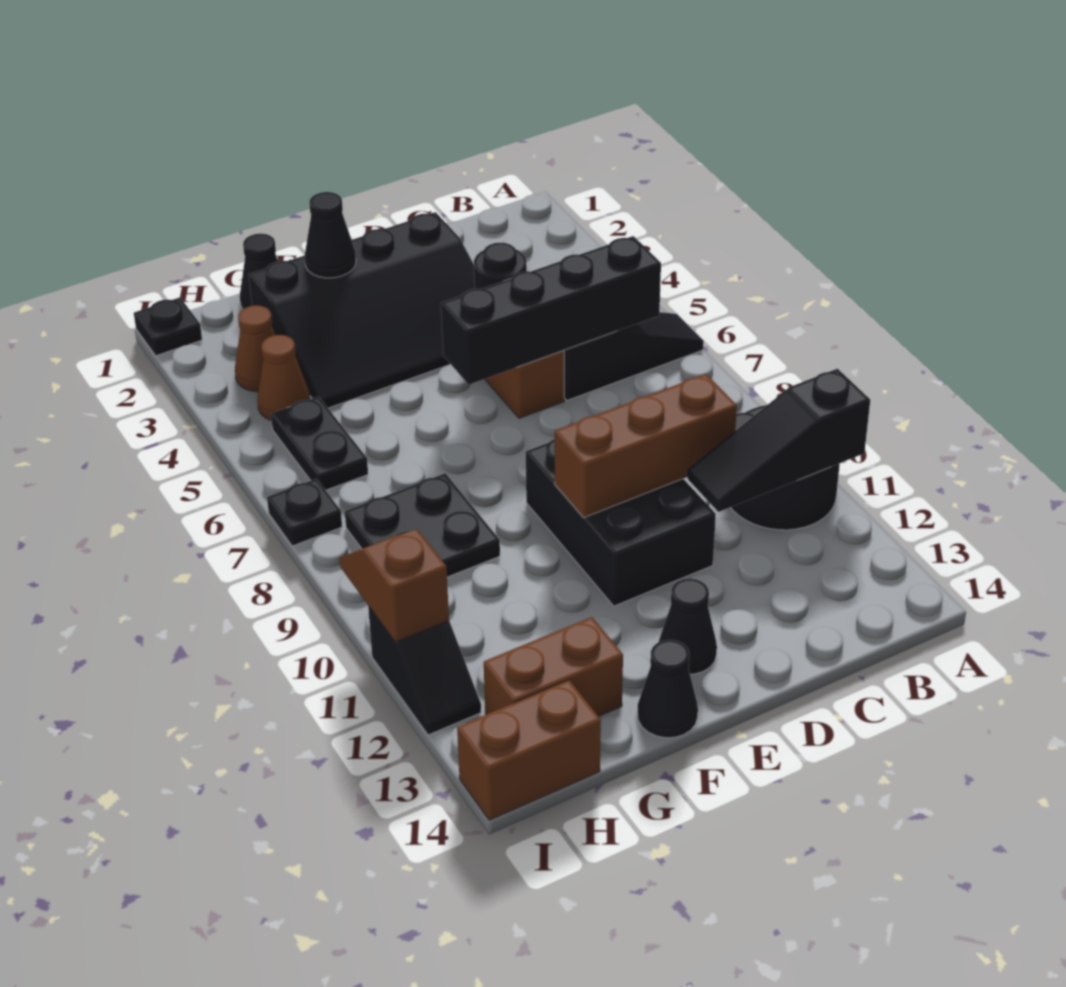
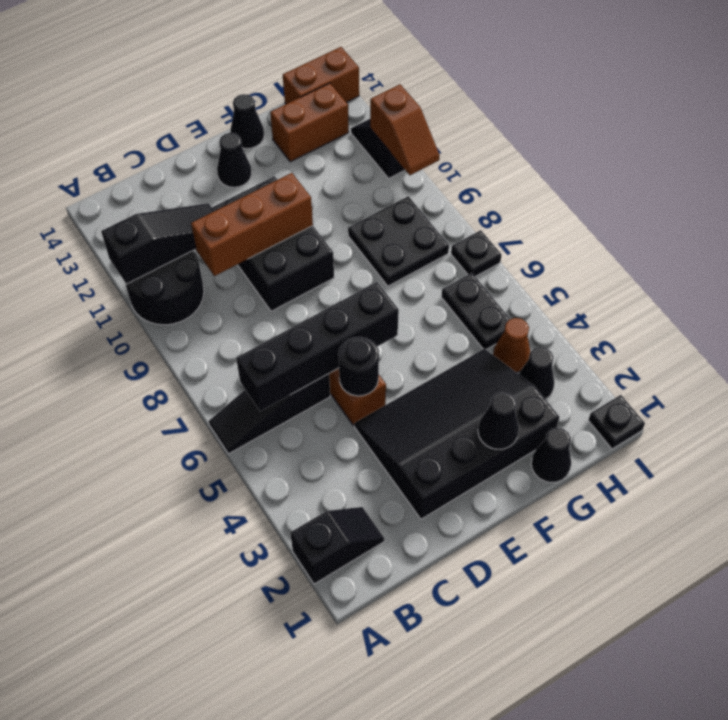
none -> black slope A2:B2 level 1 top A
brown cone H3 level 1 -> black cone H3 level 1

